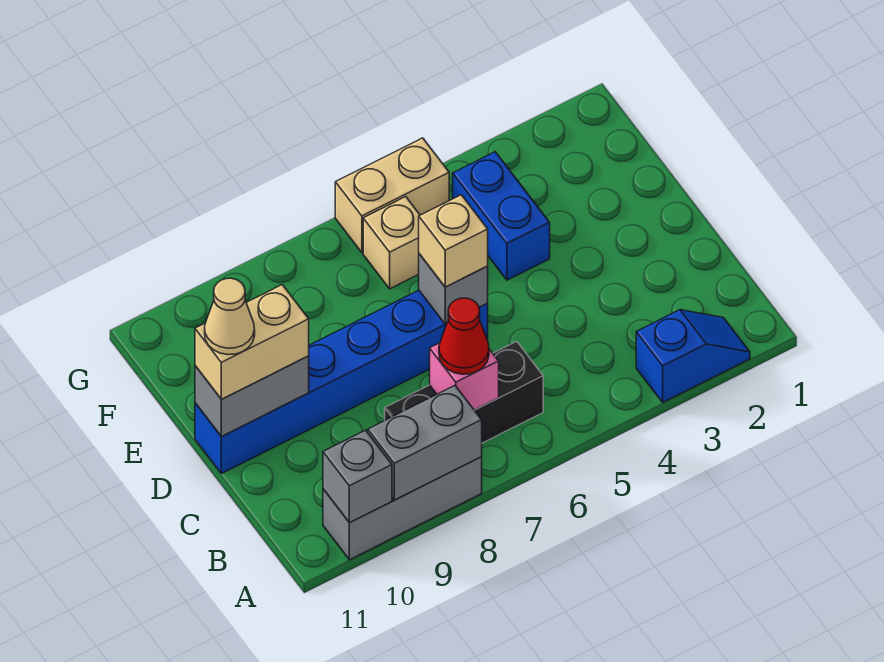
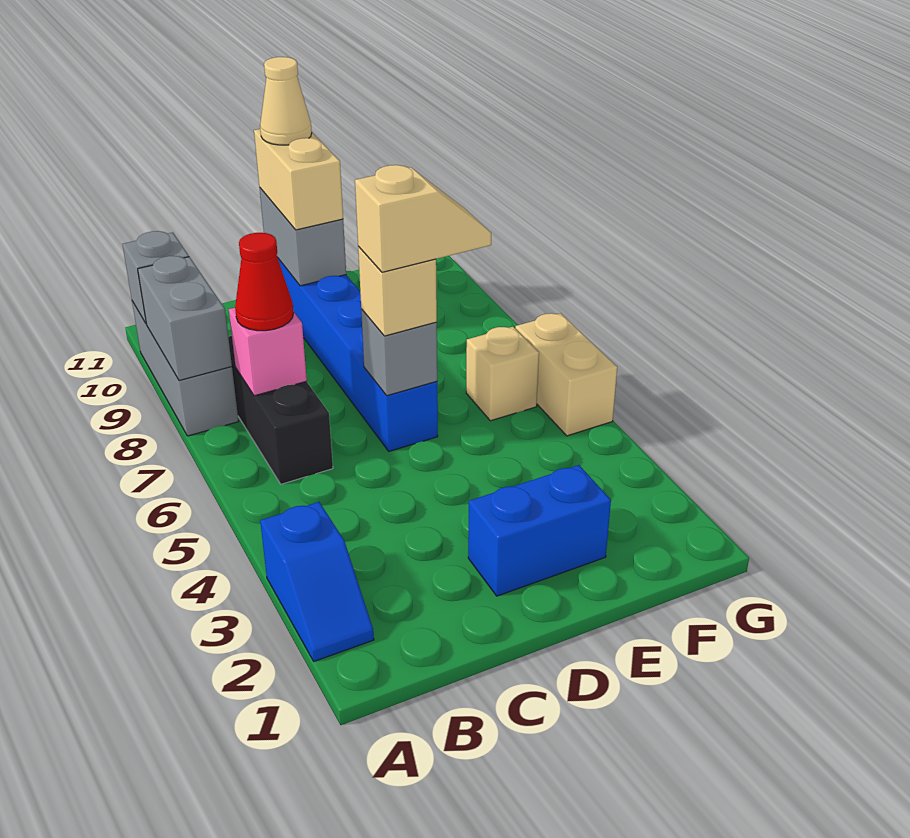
none -> tan slope D6:E6 level 4 top D
blue brick E4:F4 level 1 -> blue brick D2:E2 level 1

